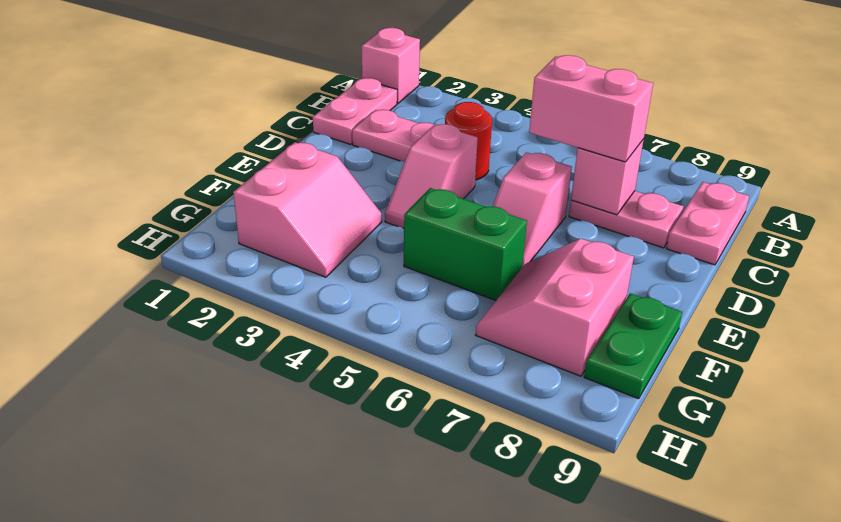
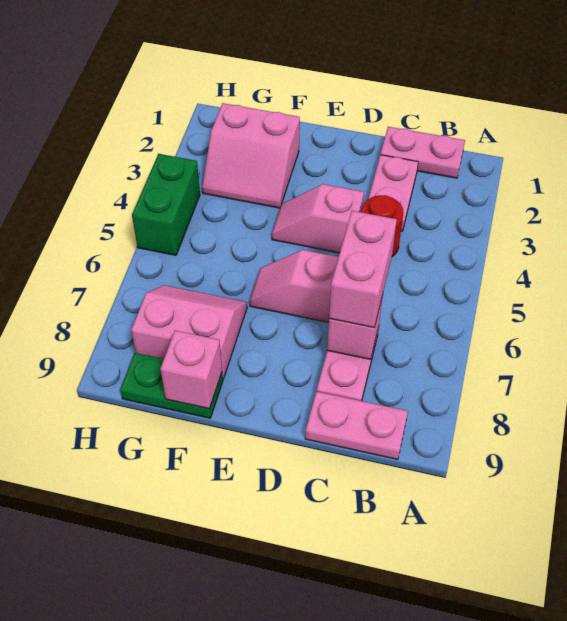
pink brick A1 level 1 -> pink brick F9 level 2
green brick F5:F6 level 1 -> green brick H4:H5 level 1

